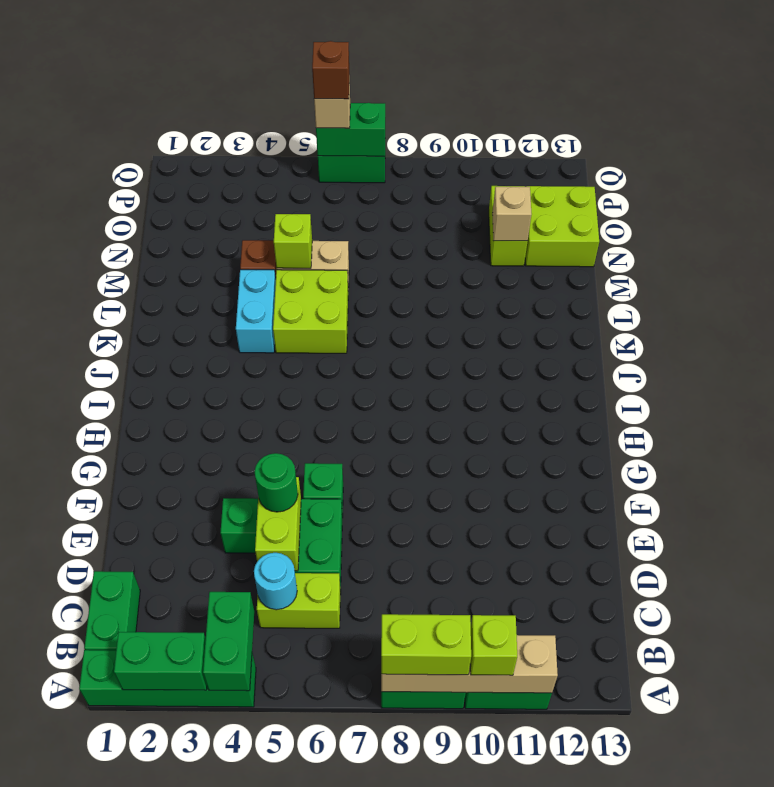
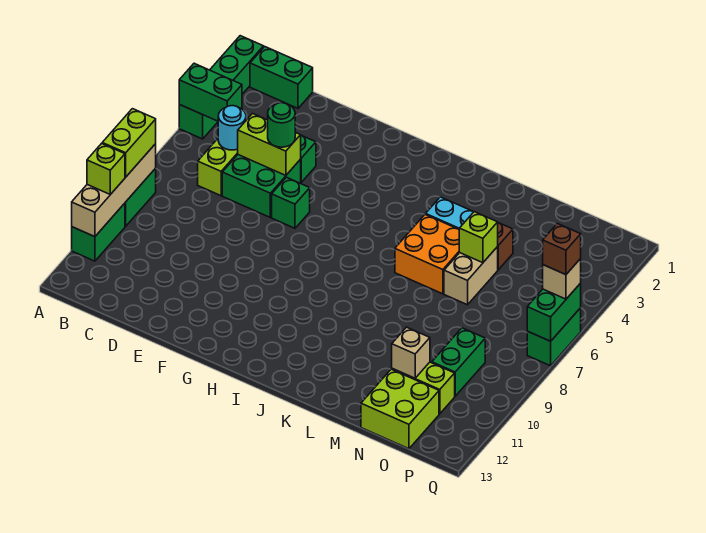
green brick A2:A3 level 2 -> green brick O9:O10 level 1
lime brick K5:L6 level 1 -> orange brick K5:L6 level 1

